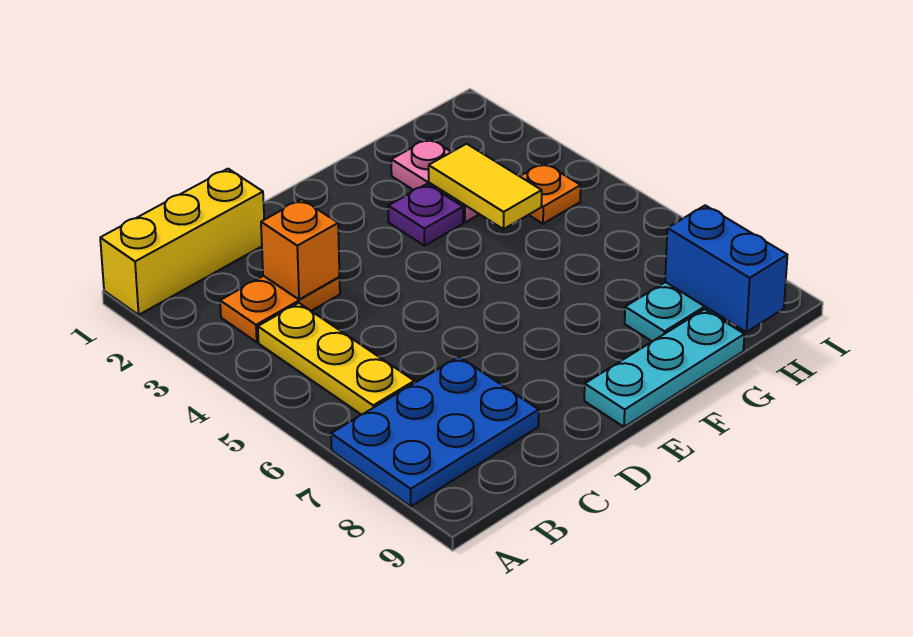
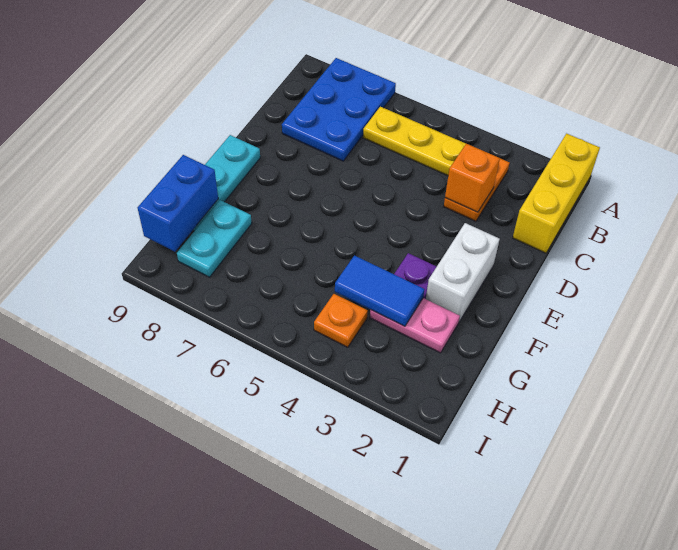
none -> white brick E2:F2 level 1
yellow tile G3:G4 level 2 -> blue tile G3:G4 level 2
blue brick H8:H9 level 2 -> blue brick G9:H9 level 2

